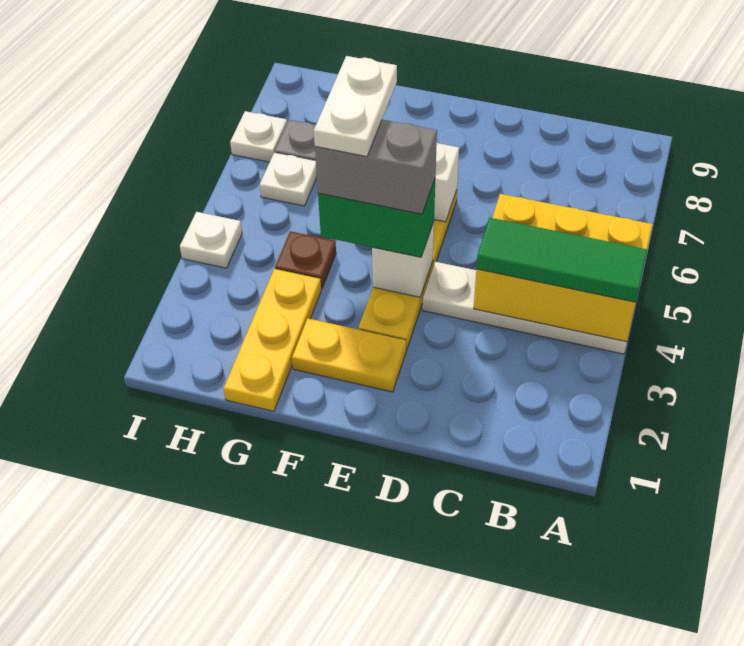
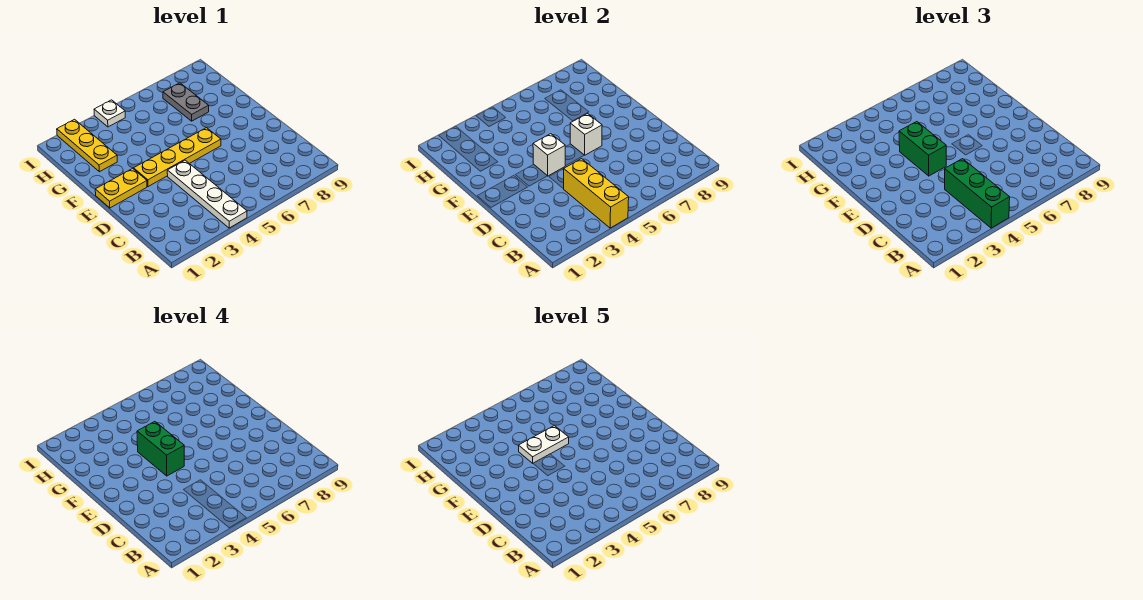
yellow brick A4:C5 level 2 -> yellow brick A4:C4 level 2
green tile A4:C4 level 3 -> green brick A4:C4 level 3
yellow plate E2:F2 level 1 -> yellow plate E1:E2 level 1
grey brick E4:F4 level 4 -> green brick E4:F4 level 4
yellow plate G1:G3 level 1 -> yellow plate G2:I2 level 1
brown plate G4 level 1 -> none
white plate H6 level 1 -> none
white plate I7 level 1 -> none

